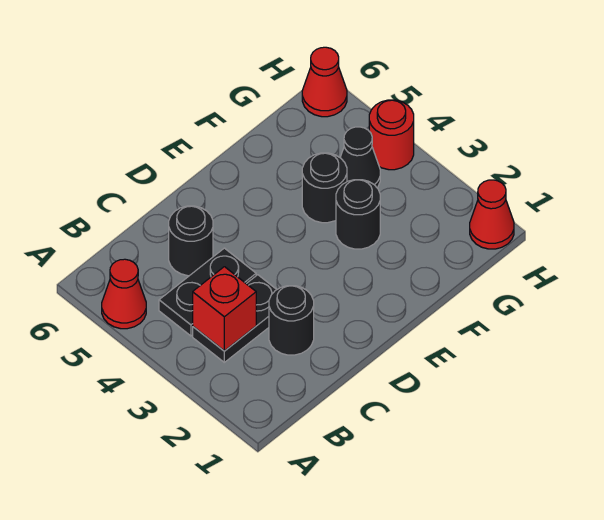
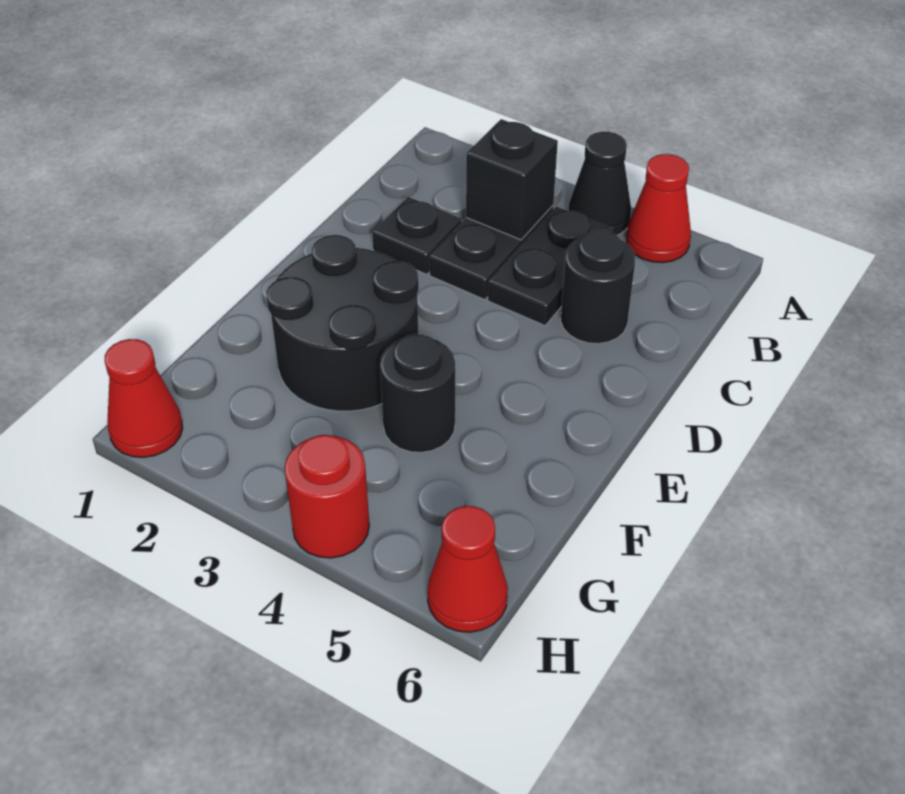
red brick B3 level 2 -> black brick B3 level 2
black round brick C2 level 1 -> black plate C2 level 1
black round brick F3 level 1 -> black round brick E2:F3 level 1
black cone G4 level 1 -> black cone A4 level 1

